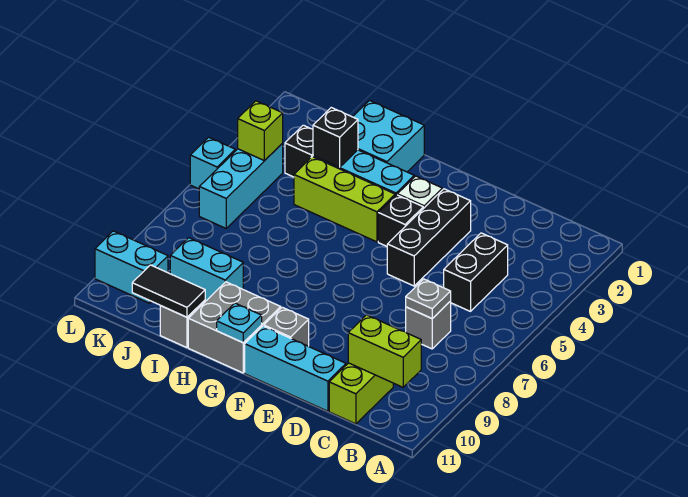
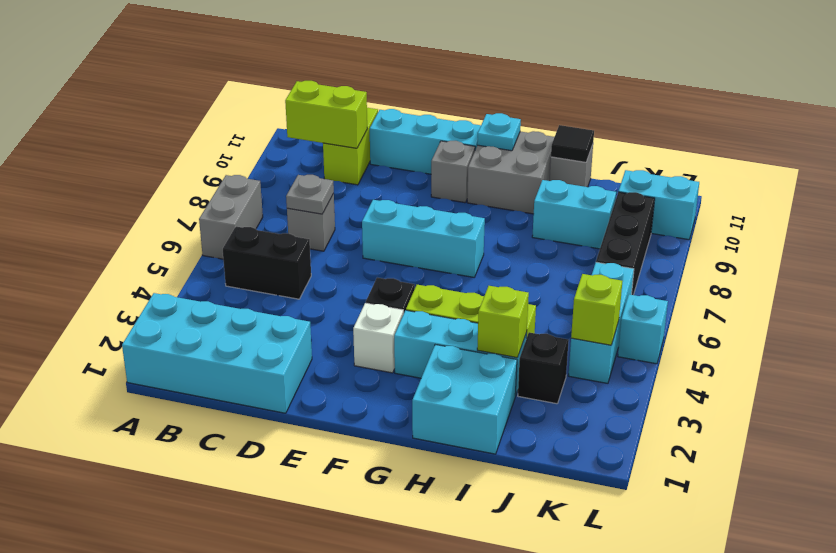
none -> cyan brick A1:D2 level 1
none -> grey brick A6:A7 level 1
black brick C4:C5 level 1 -> black brick B5:C5 level 1
black brick E3:E5 level 1 -> black brick K7:K9 level 1
none -> cyan brick E7:G7 level 1
black brick I3 level 2 -> lime brick I3 level 2
black tile I11:J11 level 2 -> black tile I11 level 2

